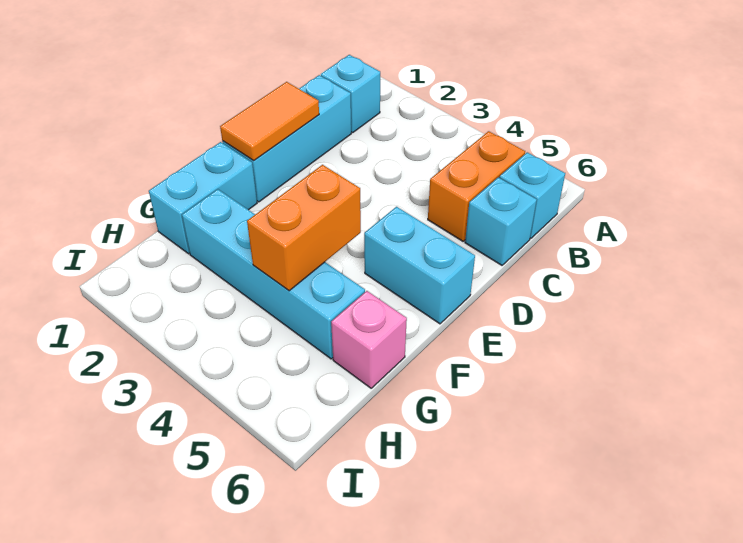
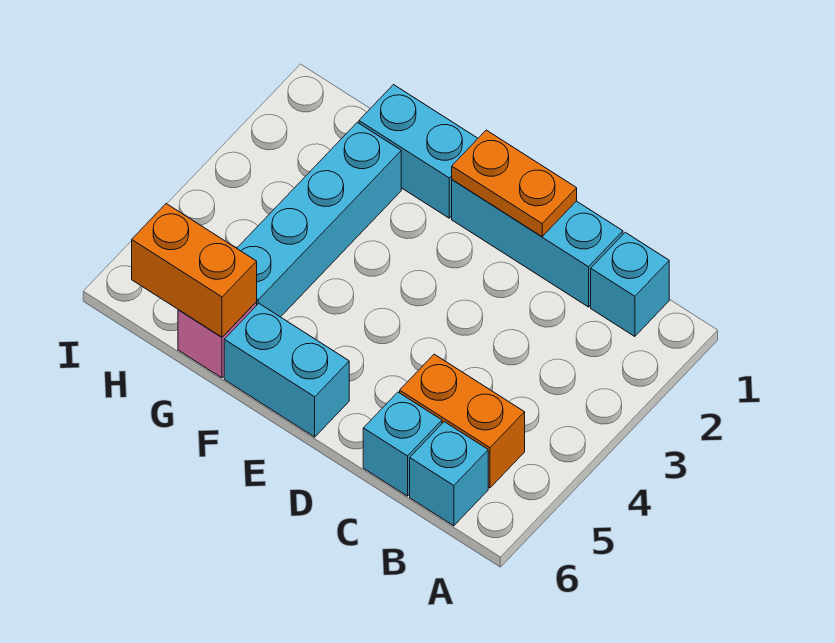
orange tile D1:E1 level 2 -> orange plate D1:E1 level 2
cyan brick E5:E6 level 1 -> cyan brick E6:F6 level 1
orange brick F4:G4 level 2 -> orange brick G6:H6 level 2

